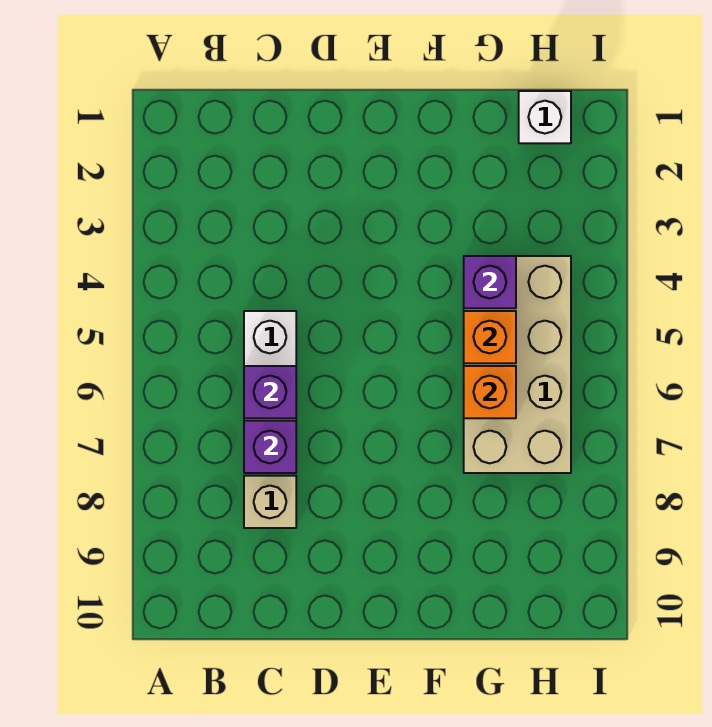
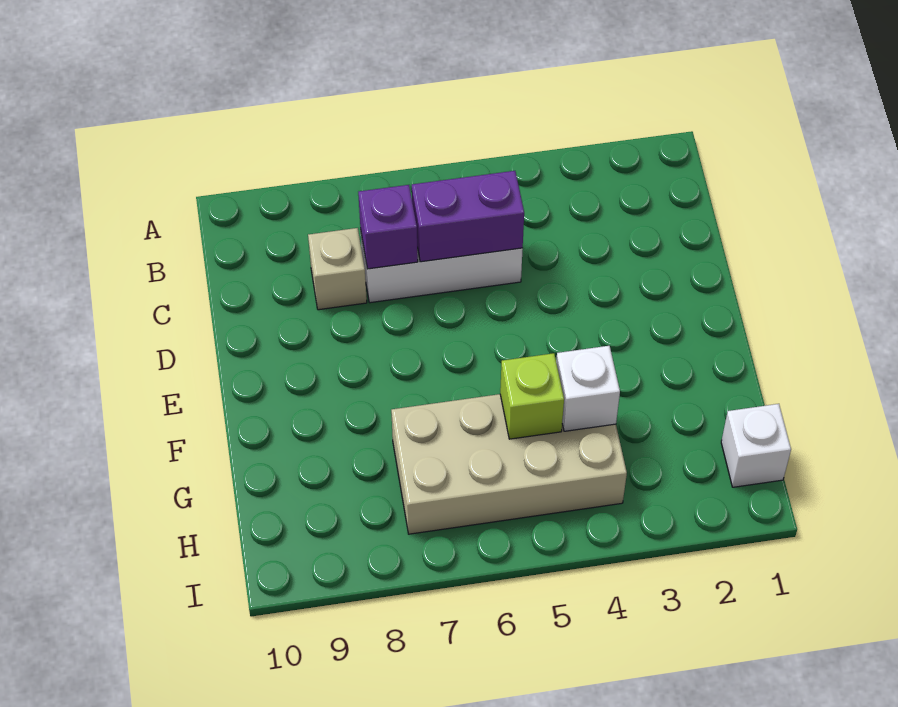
purple brick C6 level 2 -> purple brick C5:C6 level 2
purple brick G4 level 2 -> white brick G4 level 2
orange brick G5 level 2 -> lime brick G5 level 2
orange brick G6 level 2 -> none

